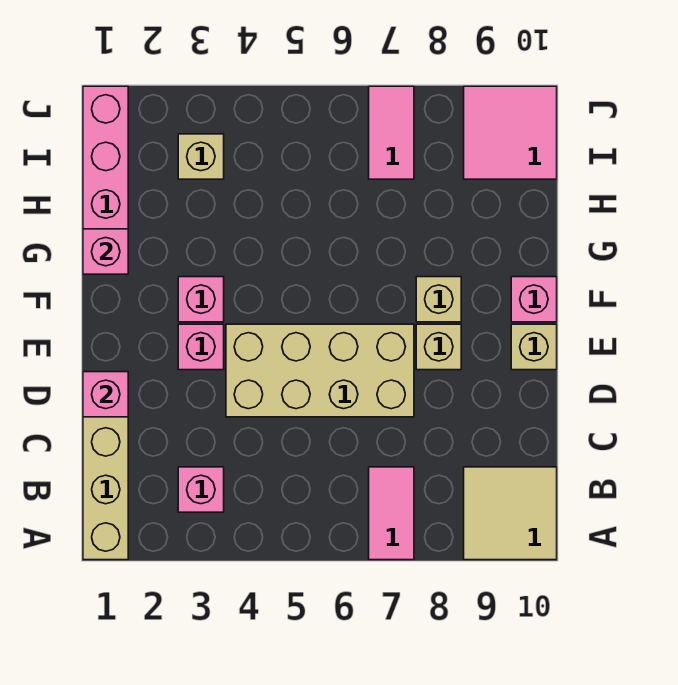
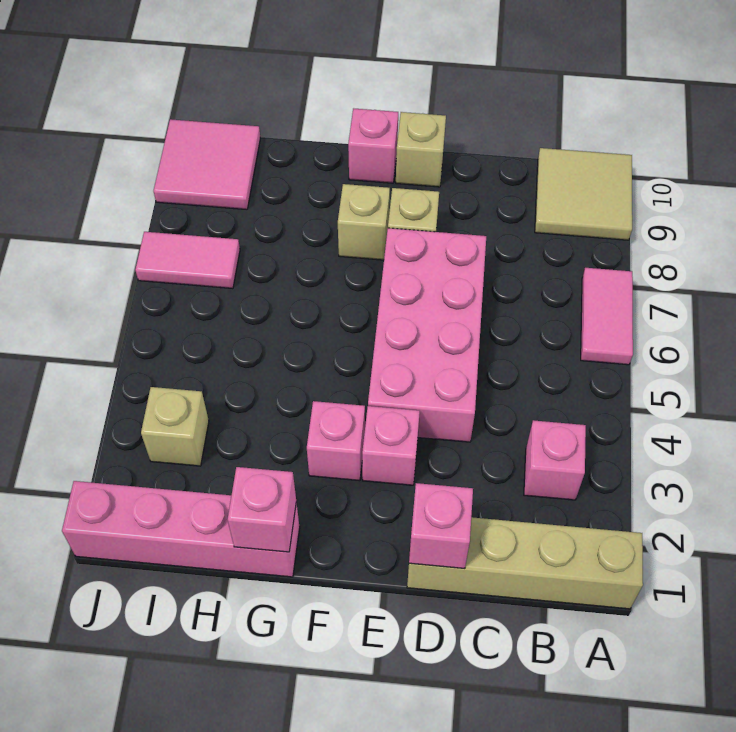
pink tile A7:B7 level 1 -> pink tile A6:A7 level 1
tan brick D4:E7 level 1 -> pink brick D4:E7 level 1

